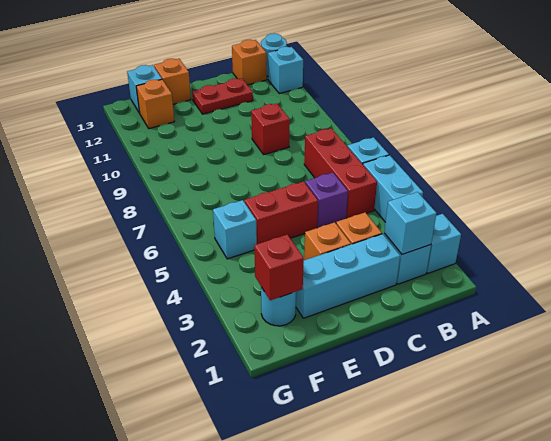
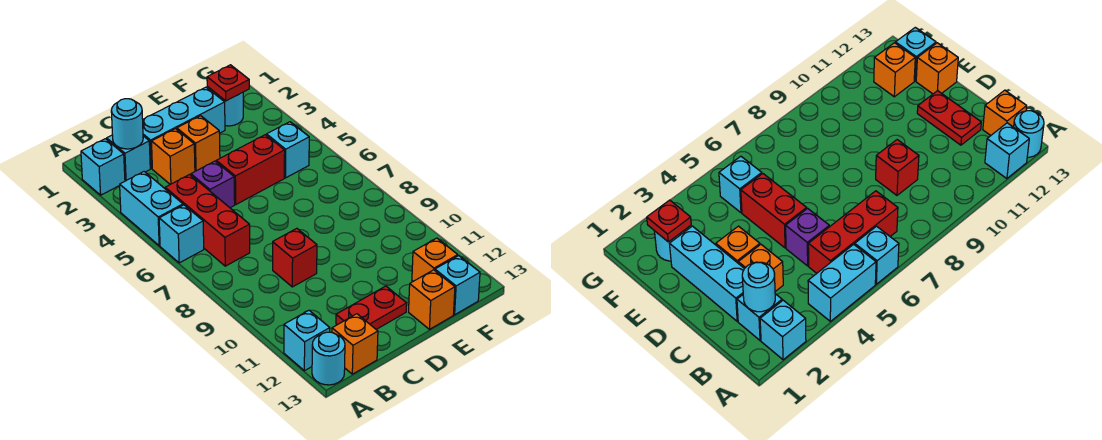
cyan brick B2 level 2 -> cyan round brick B2 level 2
red brick F2 level 2 -> red plate F2 level 2

